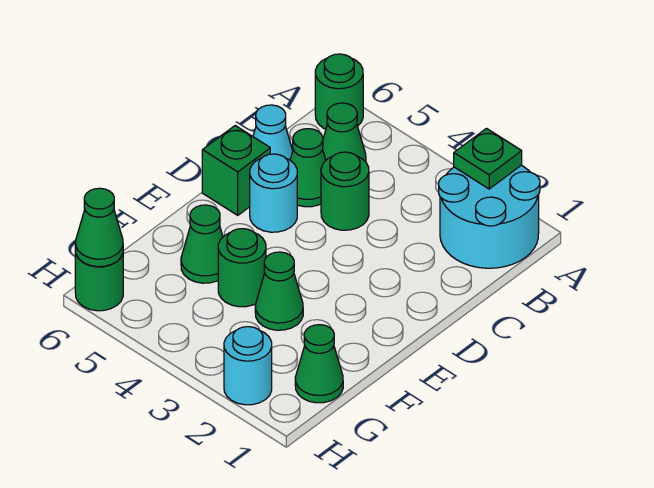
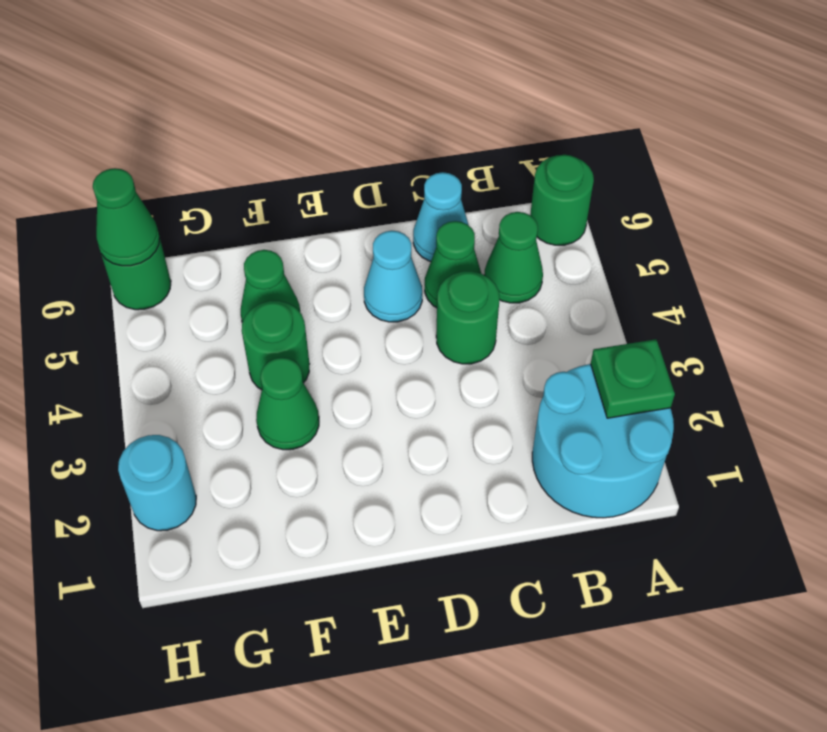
cyan round brick D5 level 1 -> cyan cone D5 level 1
green brick D6 level 1 -> none
green cone G1 level 1 -> none

